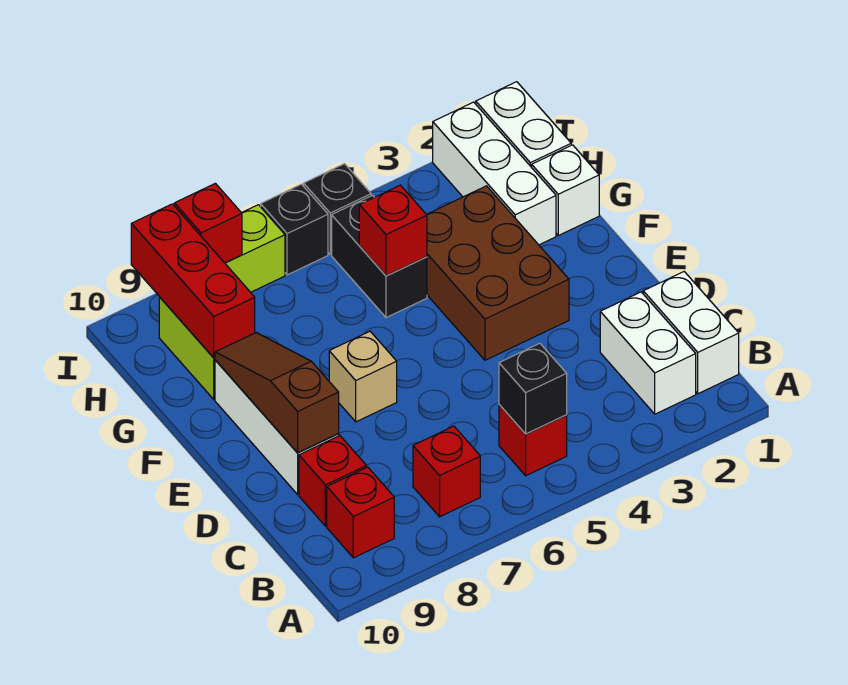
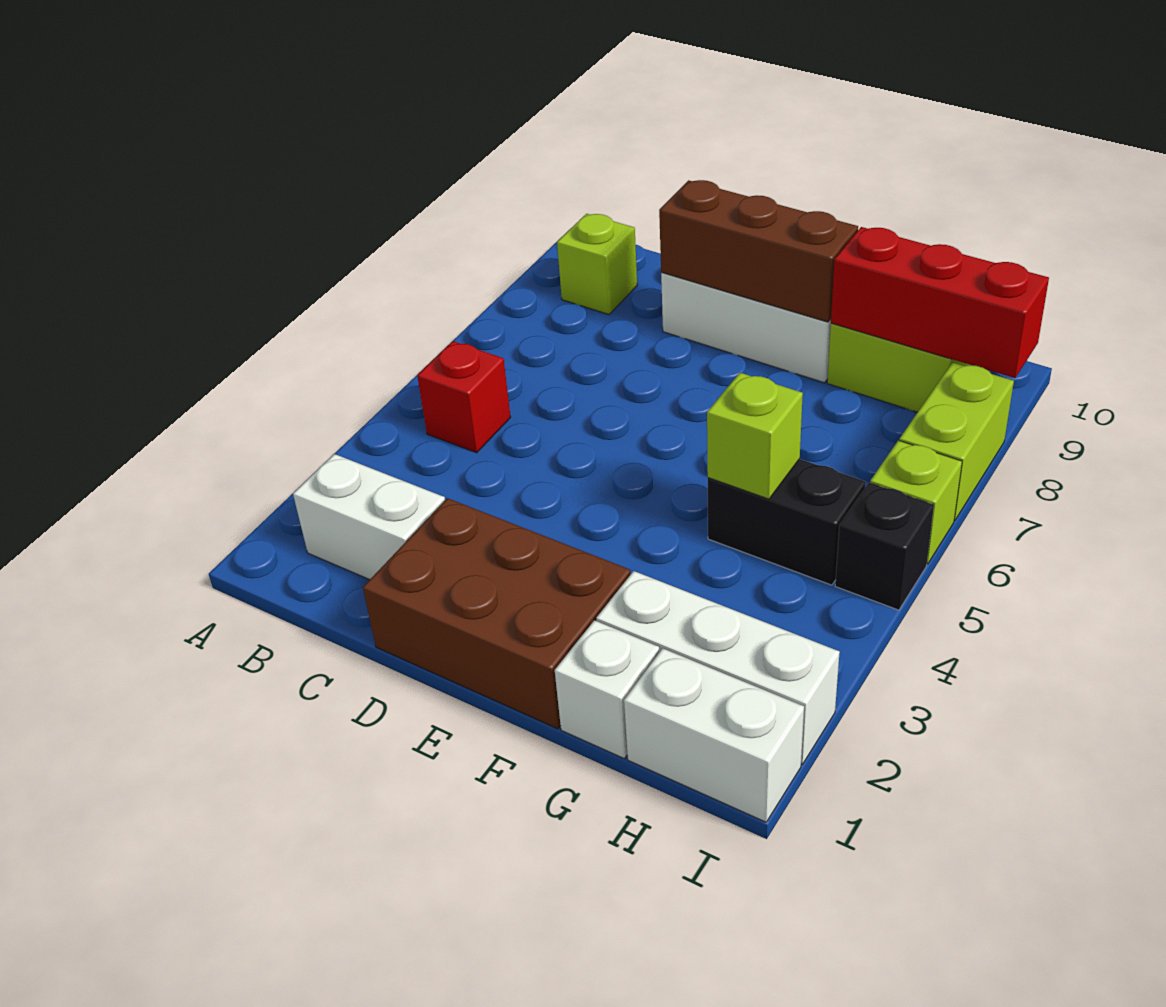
white brick B1:C1 level 1 -> none
black brick B5 level 2 -> none
red brick B7 level 1 -> none
red brick B9 level 1 -> lime brick B9 level 1
red brick C9 level 1 -> none
brown slope D9:F9 level 2 top D -> brown brick D9:F9 level 2
brown brick E3:G4 level 1 -> brown brick D1:F2 level 1
tan brick E7 level 1 -> none
red brick G5 level 2 -> lime brick G5 level 2
black brick I6 level 1 -> lime brick I6 level 1
red brick I8 level 2 -> none

